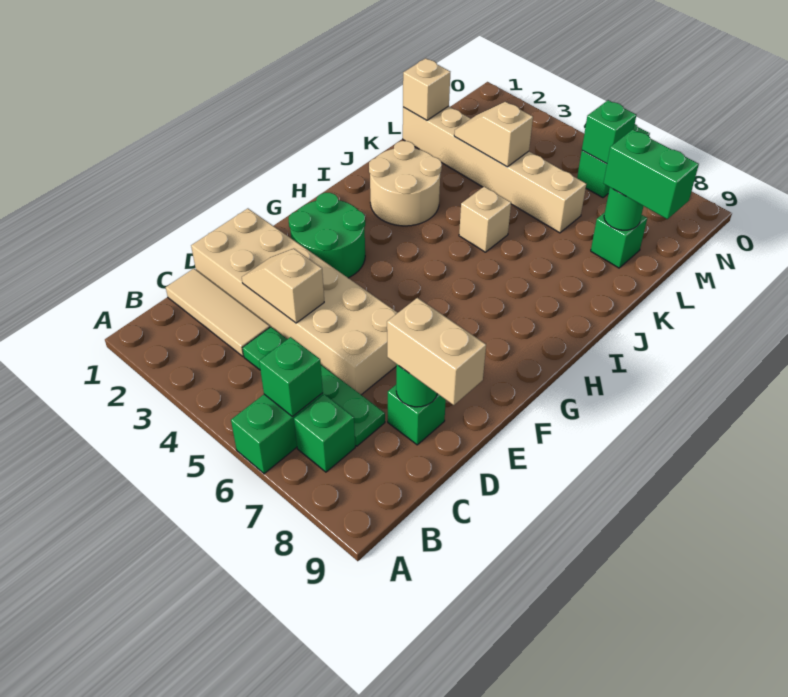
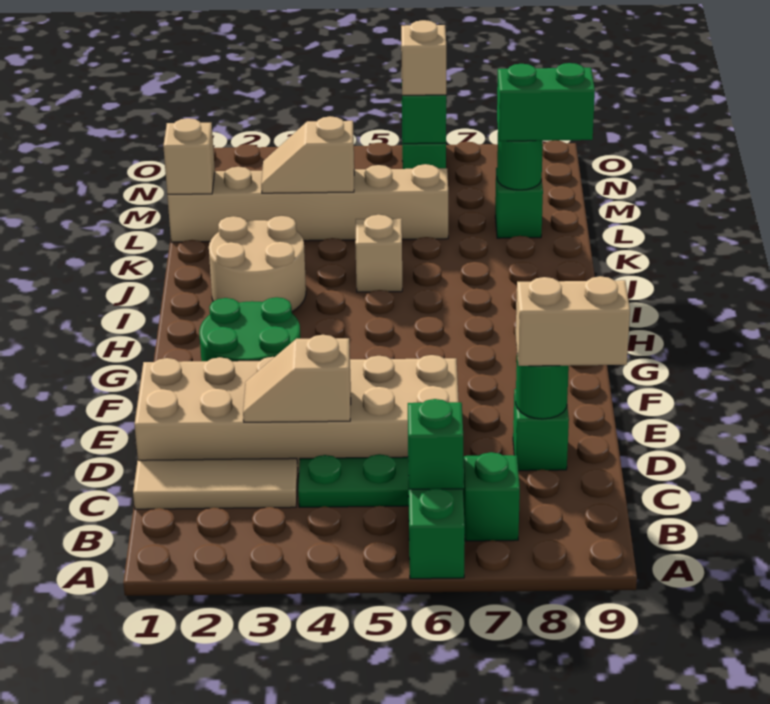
none -> tan brick N6 level 3

